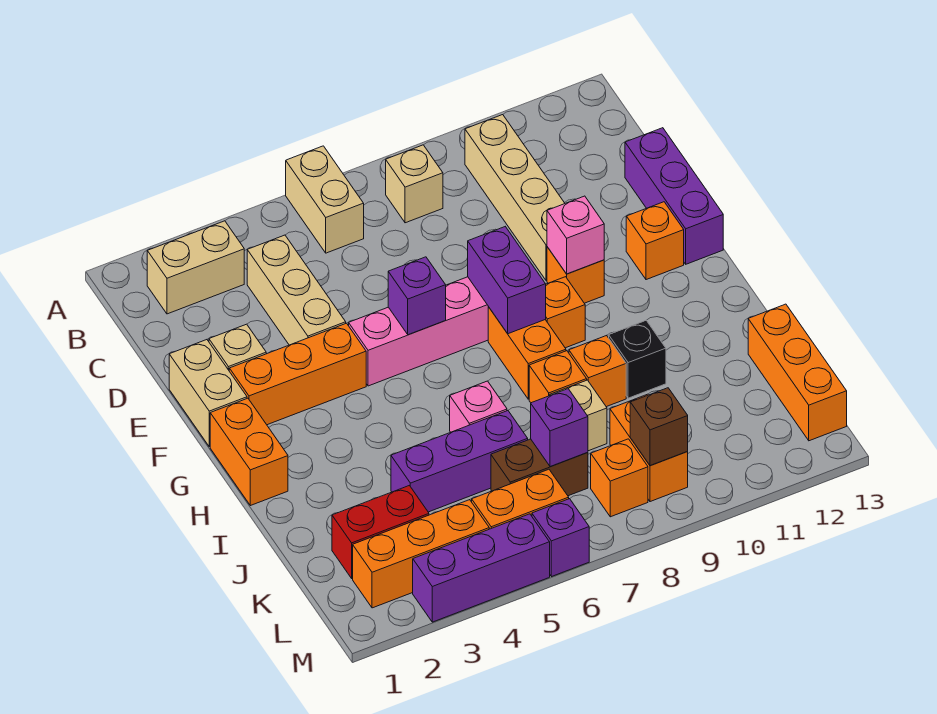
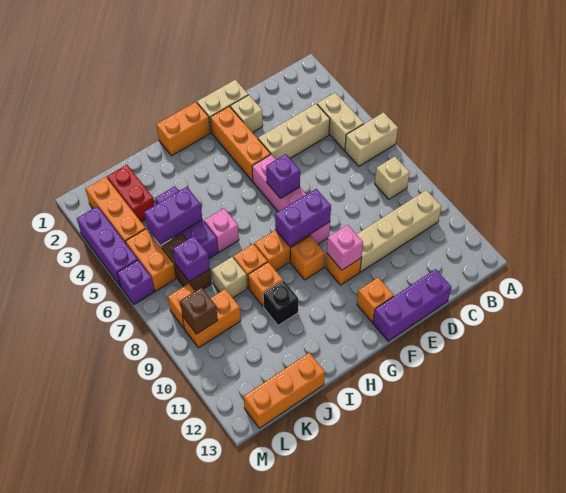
tan brick B2:B3 level 1 -> tan brick B4:B5 level 1
none -> purple brick J5:K5 level 2

